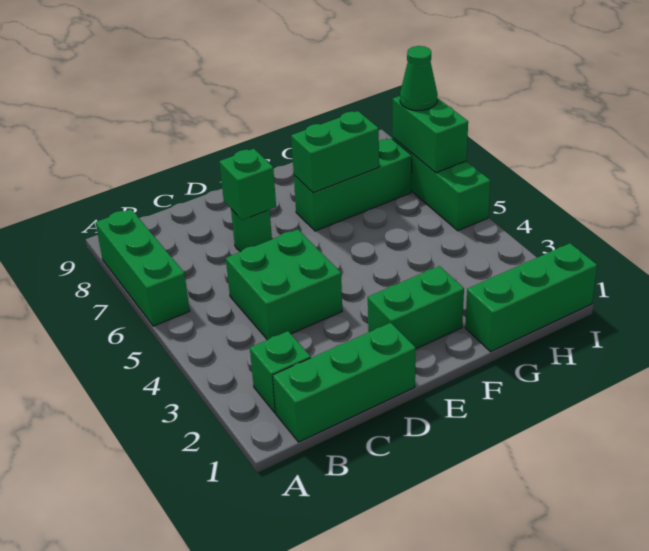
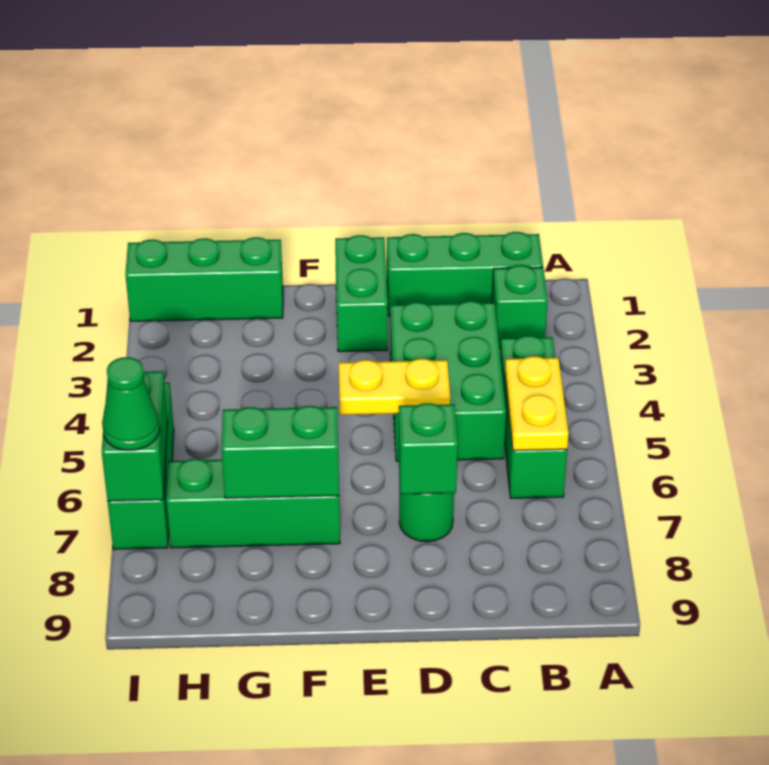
green brick A6:A8 level 1 -> green brick B4:B6 level 1
none -> yellow plate B5:B6 level 2
green brick C4:D5 level 1 -> green brick C3:D5 level 1
none -> yellow plate D5:E5 level 2
green brick E2:F2 level 1 -> green brick E1:E2 level 1

